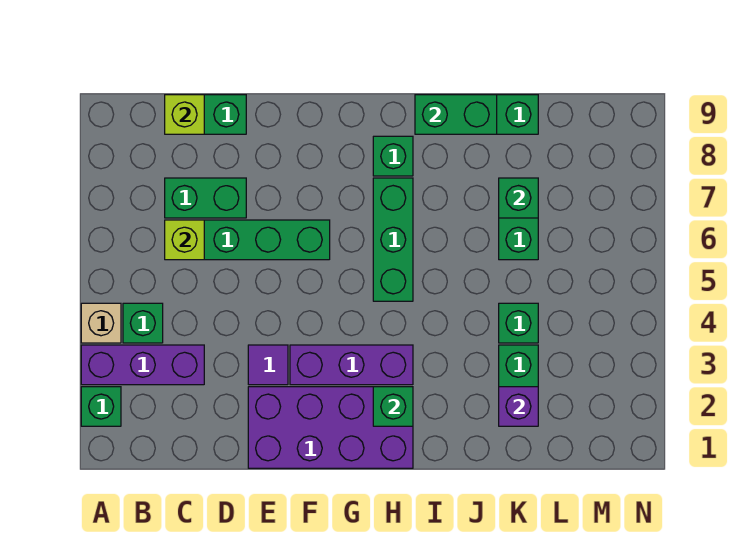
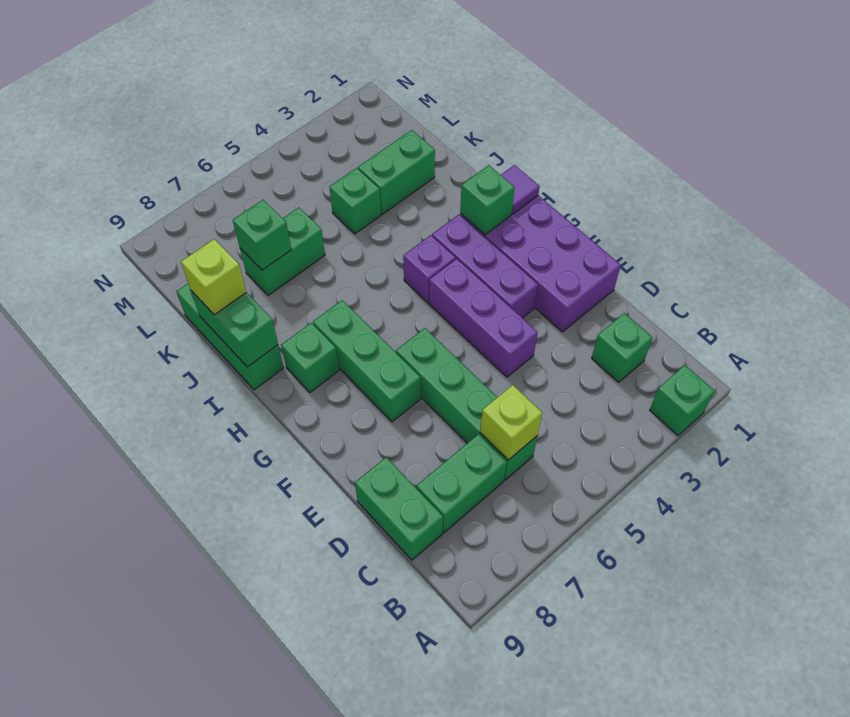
purple brick A3:C3 level 1 -> purple brick E4:G4 level 1
tan brick A4 level 1 -> none
green brick B4 level 1 -> green brick C2 level 1
green brick C7:D7 level 1 -> green brick C7:C8 level 1
lime brick C9 level 2 -> lime brick J9 level 3
purple tile E3 level 1 -> purple tile H1 level 2
green brick H5:H7 level 1 -> green brick F7:H7 level 1
purple brick K2 level 2 -> purple brick H4 level 1

